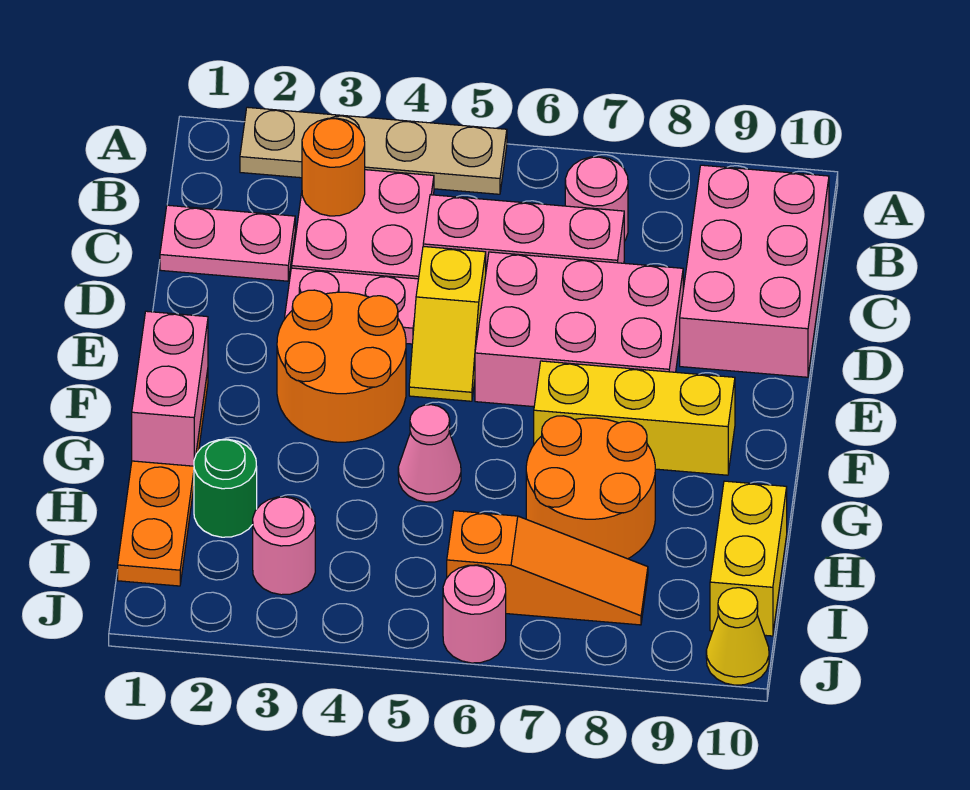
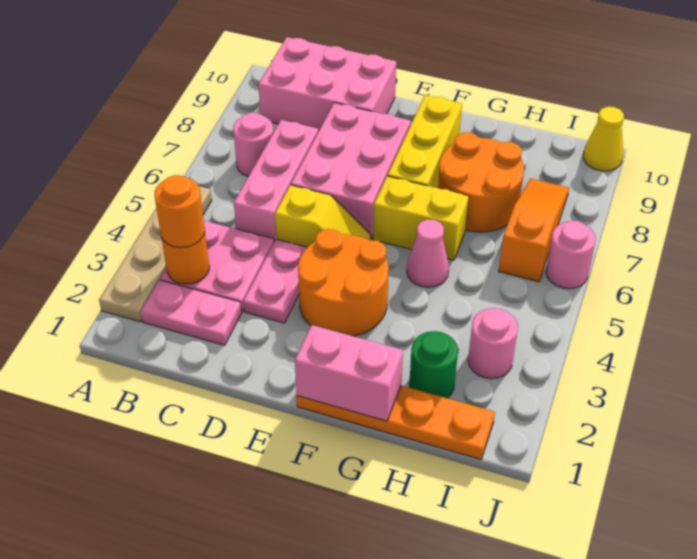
none -> orange round brick B3 level 3
pink plate C1:C2 level 1 -> pink plate B2:C2 level 1
yellow brick H10:I10 level 1 -> yellow brick F6:G6 level 1

